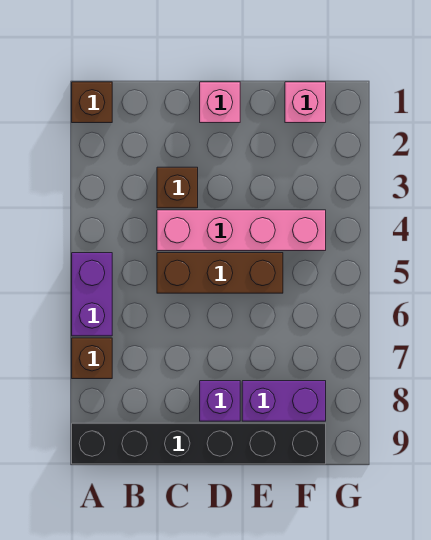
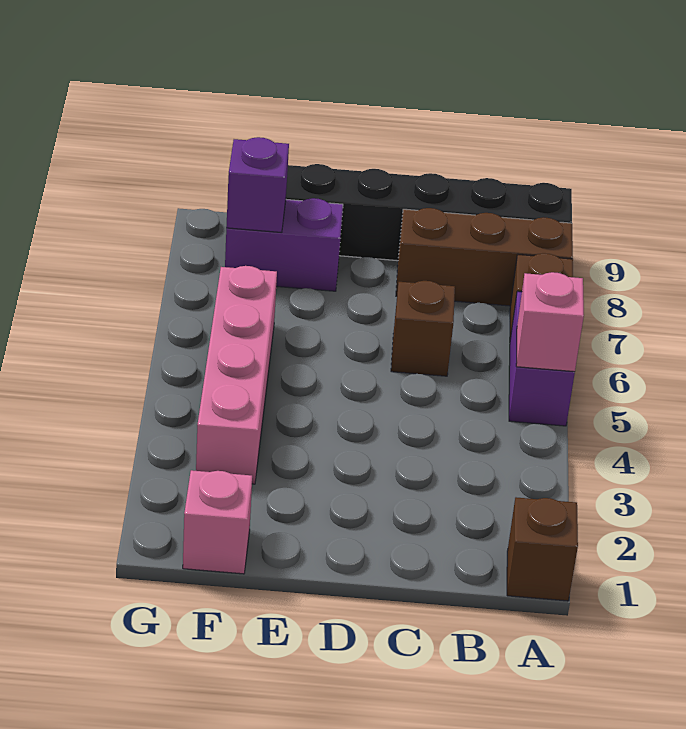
brown brick C3 level 1 -> brown brick C6 level 1
pink brick C4:F4 level 1 -> pink brick F3:F6 level 1
brown brick C5:E5 level 1 -> brown brick A8:C8 level 1
pink brick D1 level 1 -> pink brick A5 level 2
purple brick D8 level 1 -> purple brick F8 level 2

